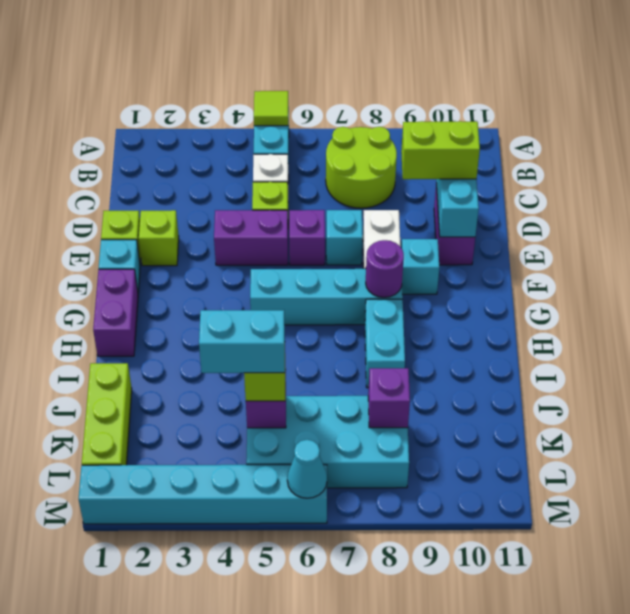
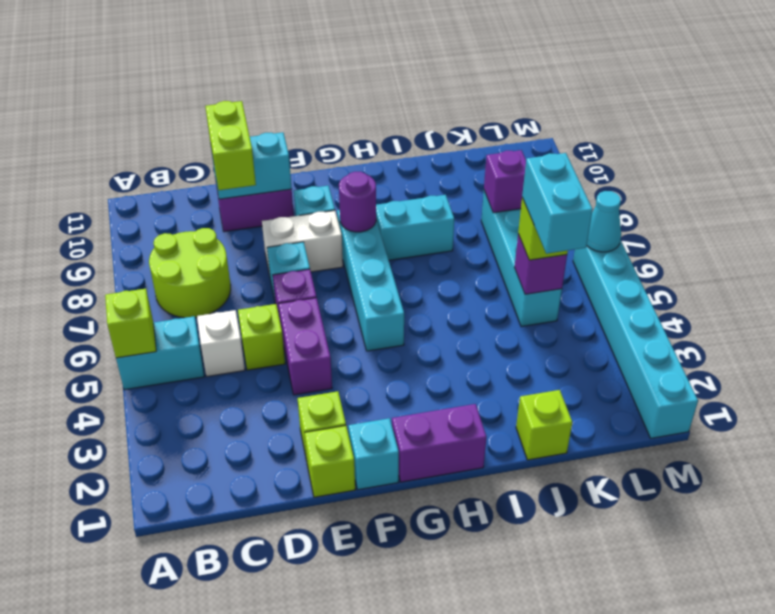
lime tile A5 level 2 -> lime brick A5 level 2
lime brick J1:L1 level 1 -> lime brick J1 level 1
cyan brick K5:L8 level 1 -> cyan brick K5:K8 level 1

